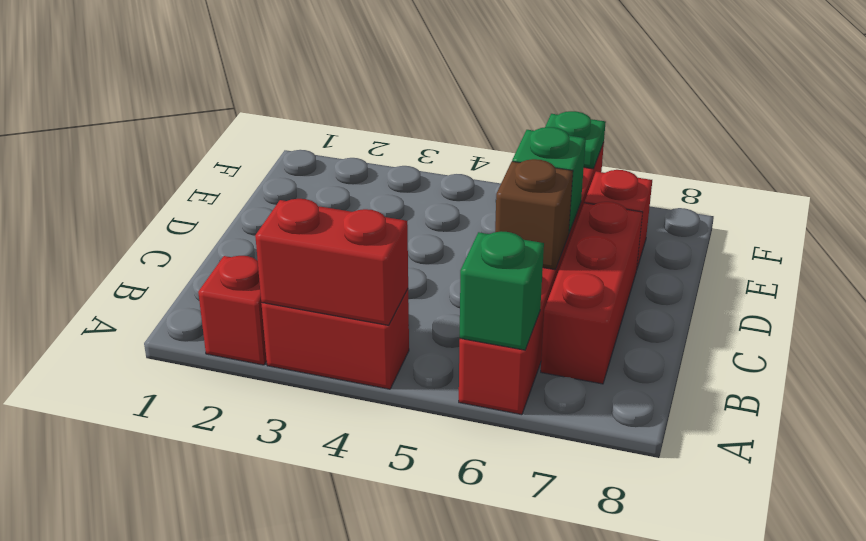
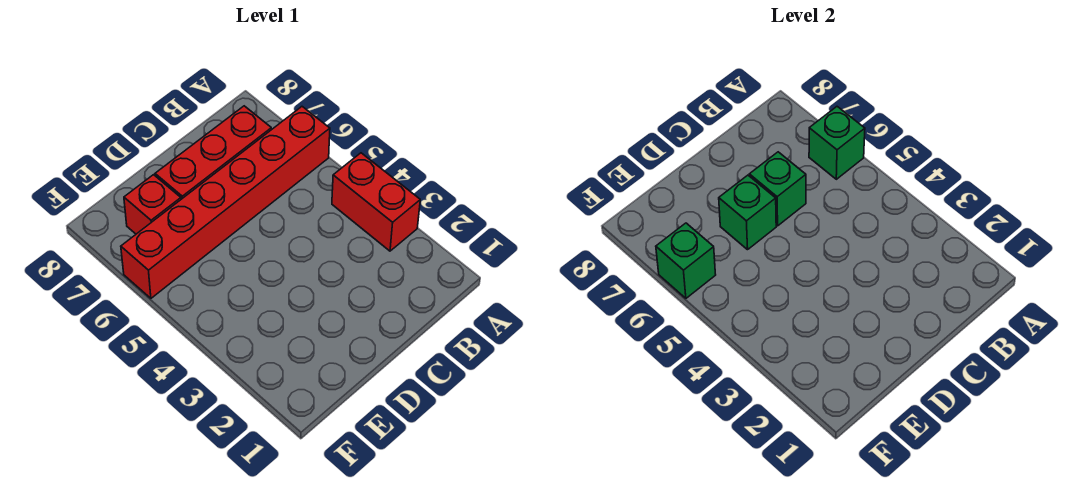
red brick A2 level 1 -> none
red brick A3:A4 level 2 -> none
brown brick C6 level 2 -> green brick C6 level 2
green plate F6 level 2 -> green brick F6 level 2

